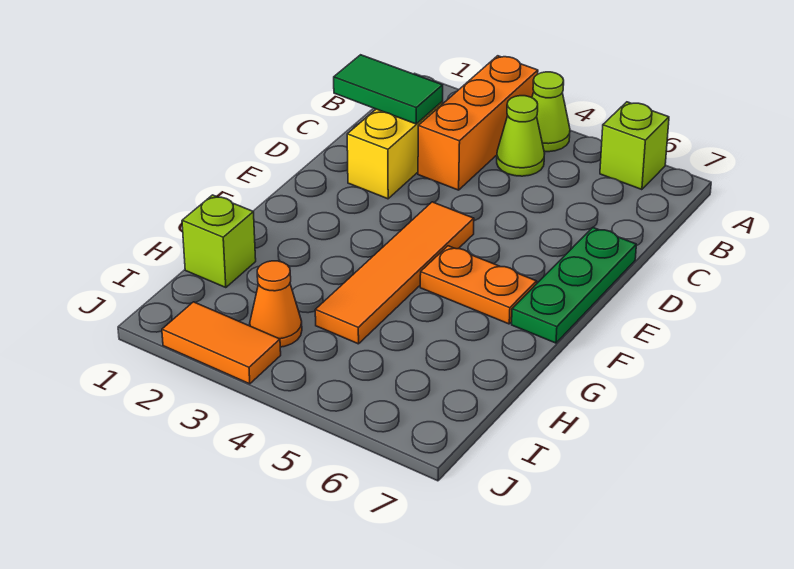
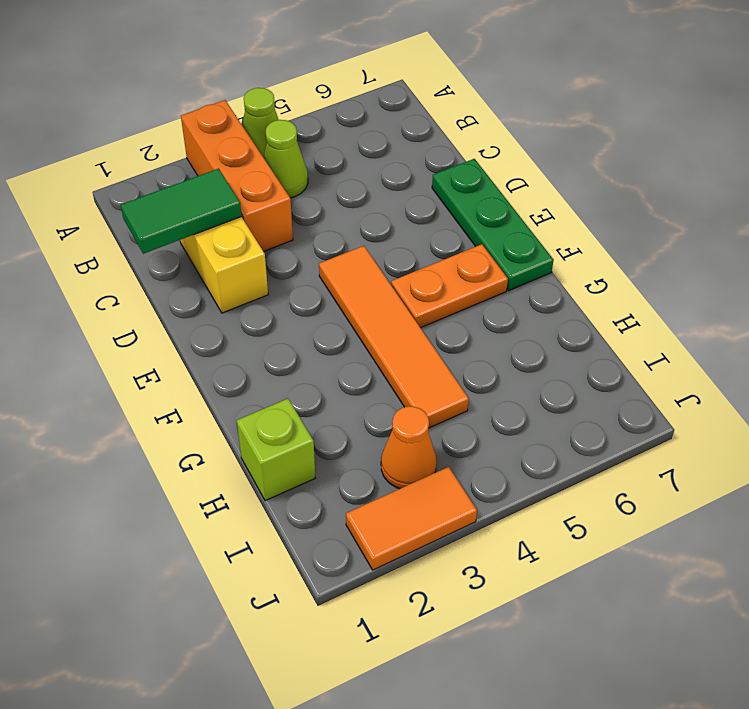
lime brick A6 level 1 -> none

